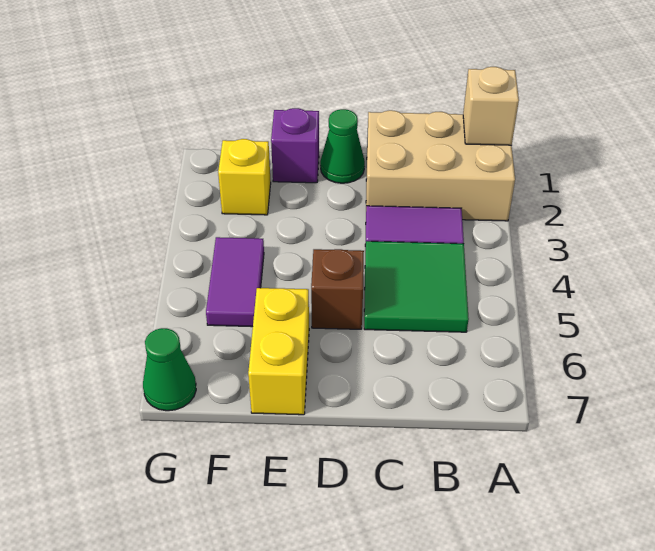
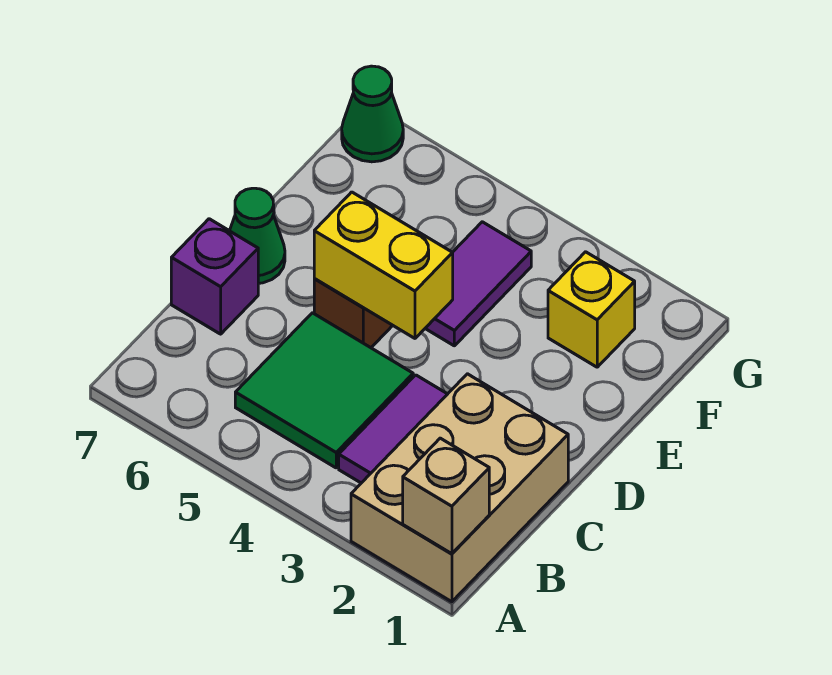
green cone D1 level 1 -> green cone D7 level 1
purple brick E1 level 1 -> purple brick C7 level 1
yellow brick E6:E7 level 1 -> yellow brick D4:D5 level 2
purple tile F4:F5 level 1 -> purple tile E4:F4 level 1

